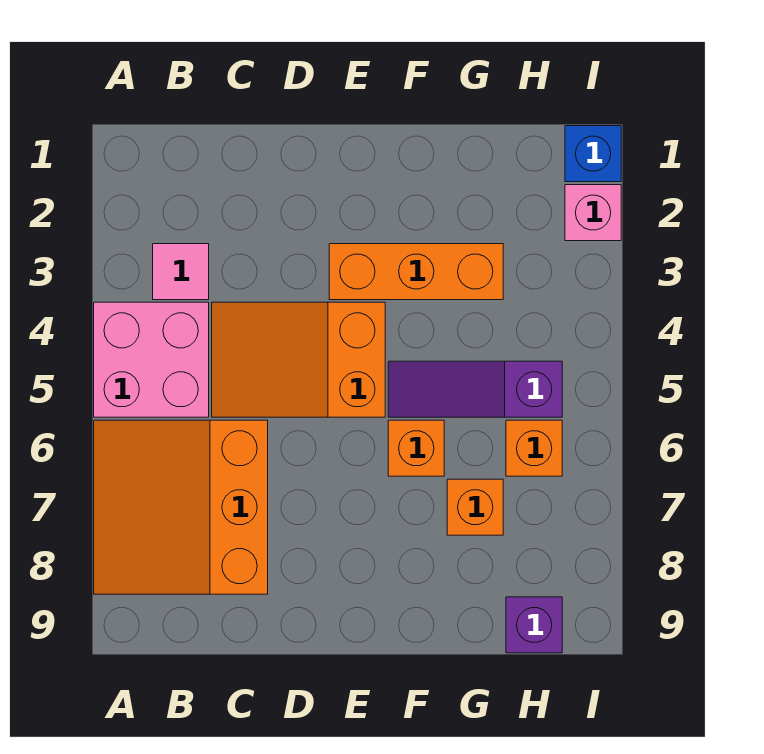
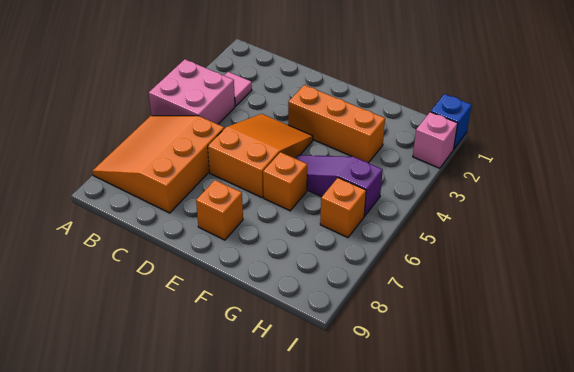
orange slope C4:E5 level 1 top E -> orange slope D4:E6 level 1 top 6
orange brick G7 level 1 -> orange brick E8 level 1
purple brick H9 level 1 -> none

